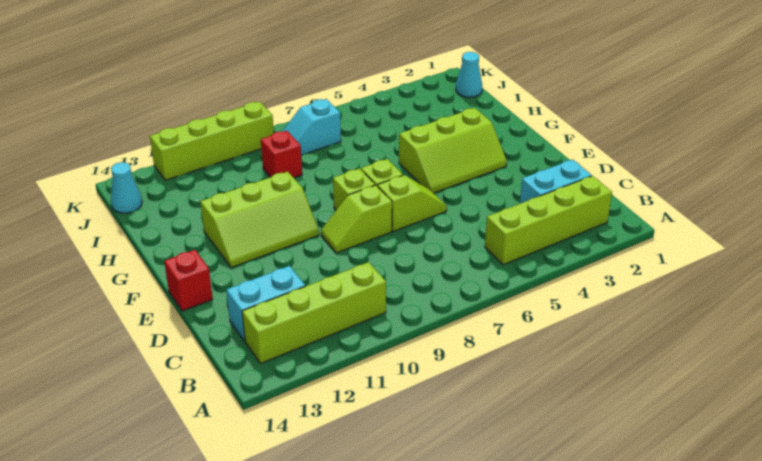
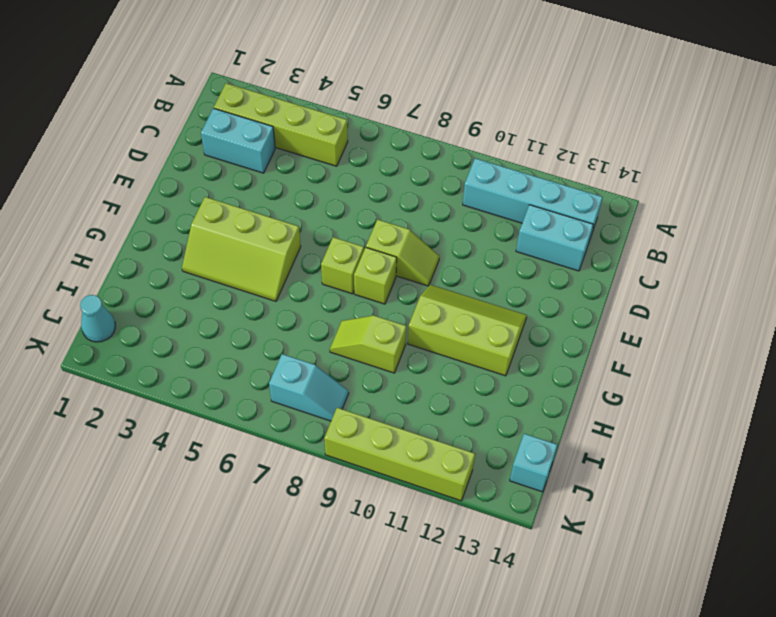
lime brick B10:B13 level 1 -> cyan brick B10:B13 level 1
lime slope E6:E7 level 1 top 7 -> lime slope H8:H9 level 1 top 9
red brick E14 level 1 -> none
lime slope F3:G5 level 1 top G -> lime slope F3:G5 level 1 top F
red brick I9 level 1 -> none
cyan cone J14 level 1 -> cyan brick J14 level 1

